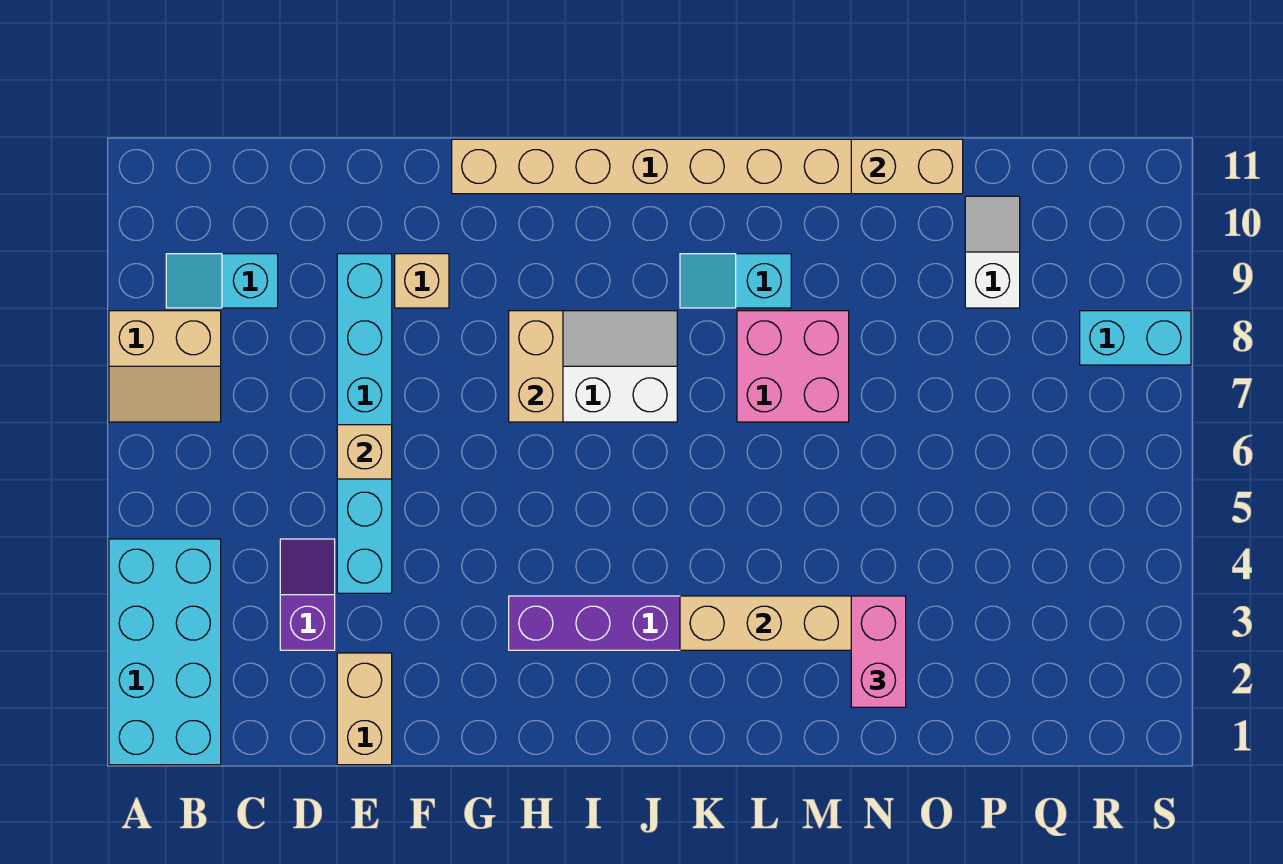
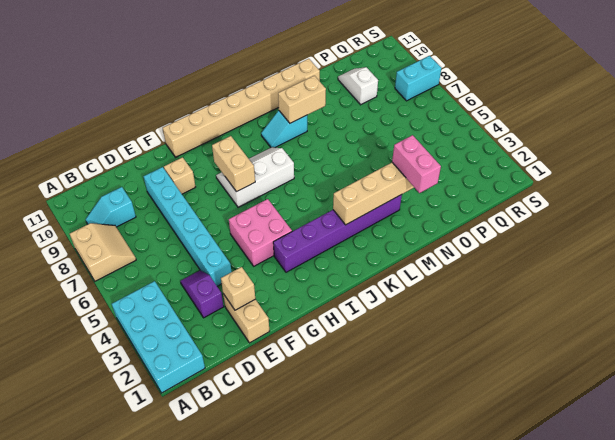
tan slope A7:B8 level 1 top 8 -> tan slope A7:B8 level 1 top A
tan brick E6 level 2 -> tan brick E2 level 2
pink brick L7:M8 level 1 -> pink brick G4:H5 level 1
tan brick N11:O11 level 2 -> tan brick L9:M9 level 2

